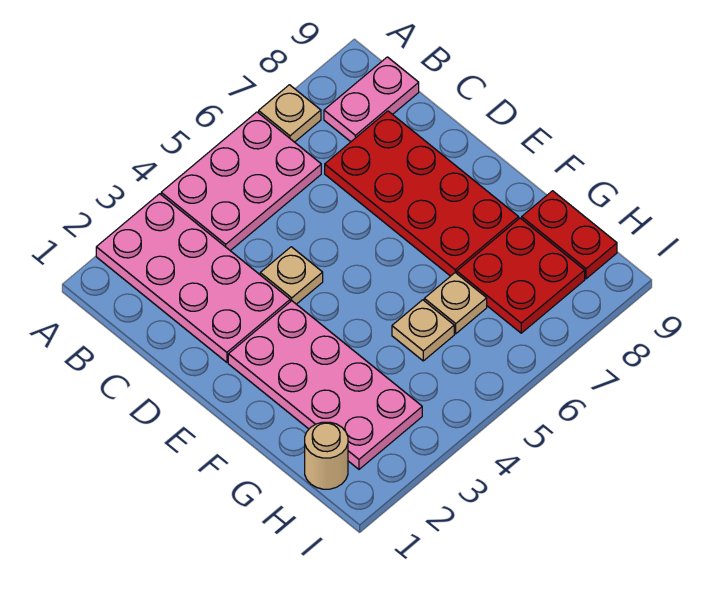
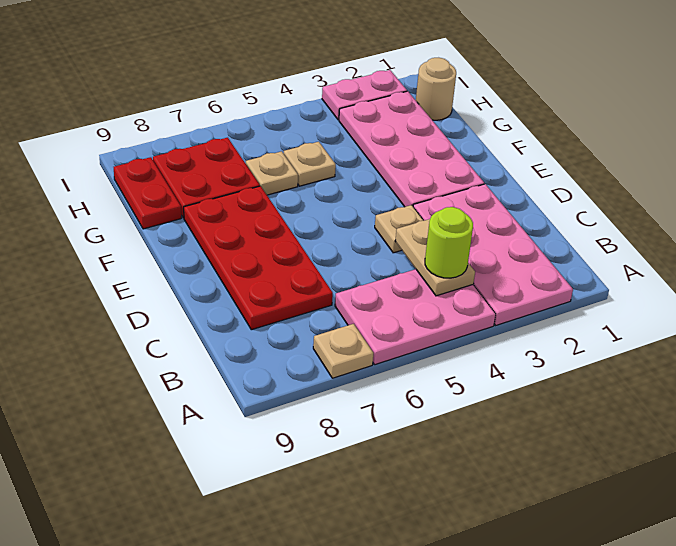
none -> tan plate B4:C4 level 2
none -> lime round brick B4 level 3
pink plate B8:B9 level 1 -> pink plate I2:I3 level 1

